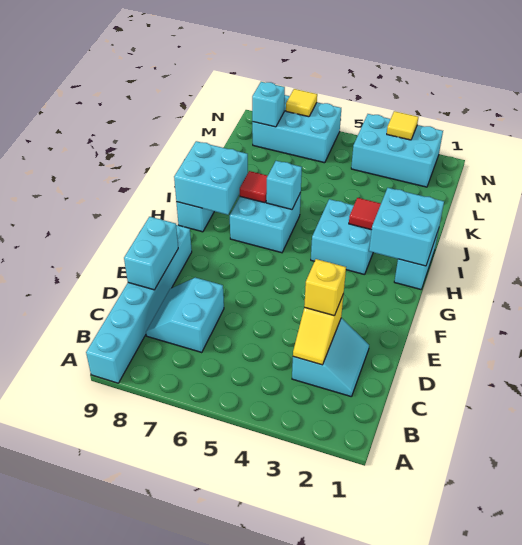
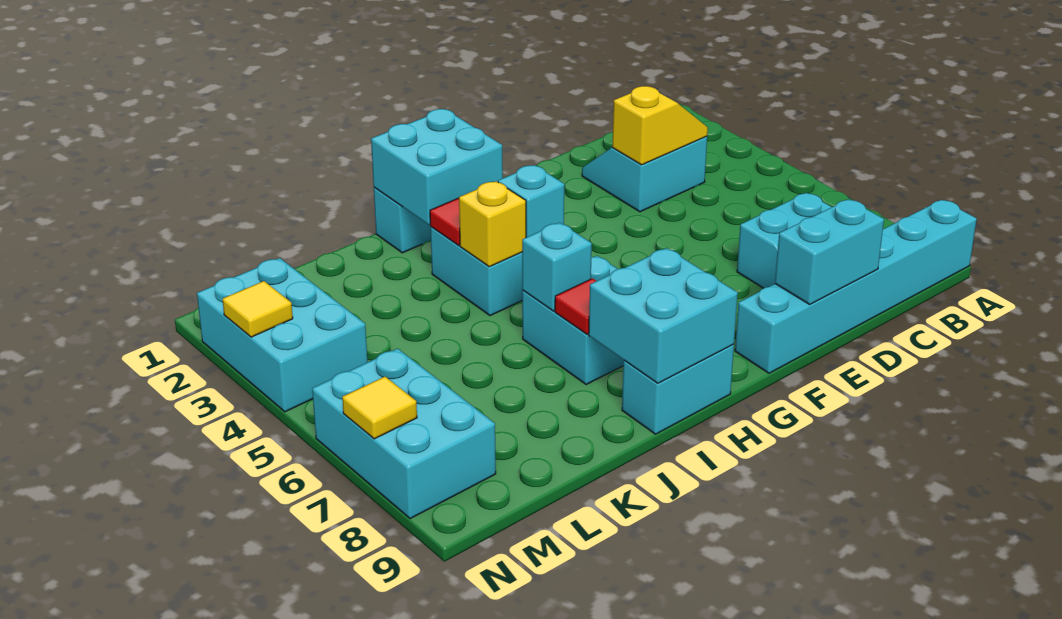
yellow brick D3 level 3 -> yellow brick I4 level 2
cyan brick M8 level 2 -> cyan brick H4 level 2

